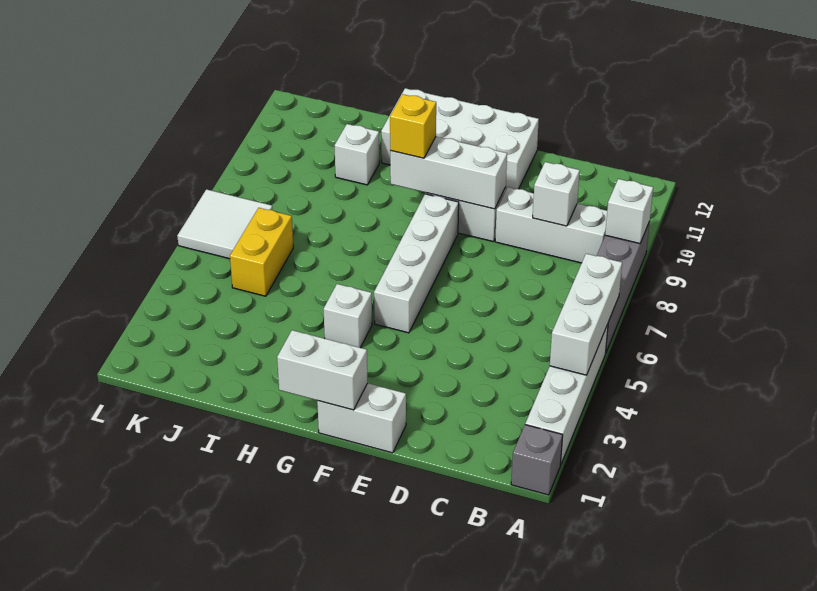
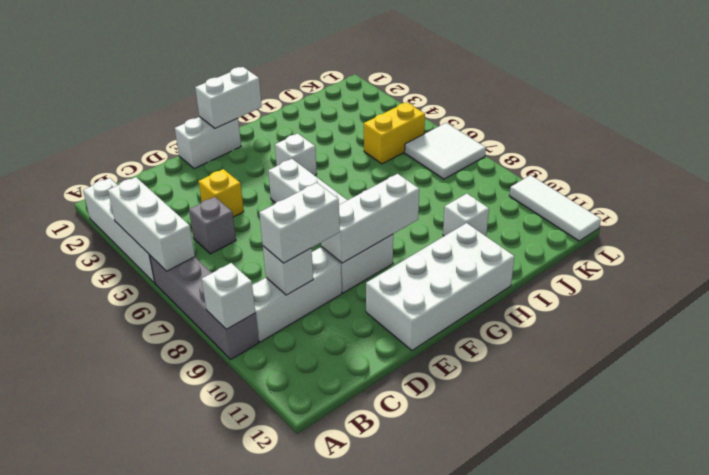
grey brick A1 level 1 -> grey brick C5 level 1
none -> white brick C9:D9 level 3
yellow brick G9 level 3 -> yellow brick D4 level 1
yellow brick J5:J6 level 1 -> yellow brick J5:K5 level 1
none -> white tile L10:L12 level 1

